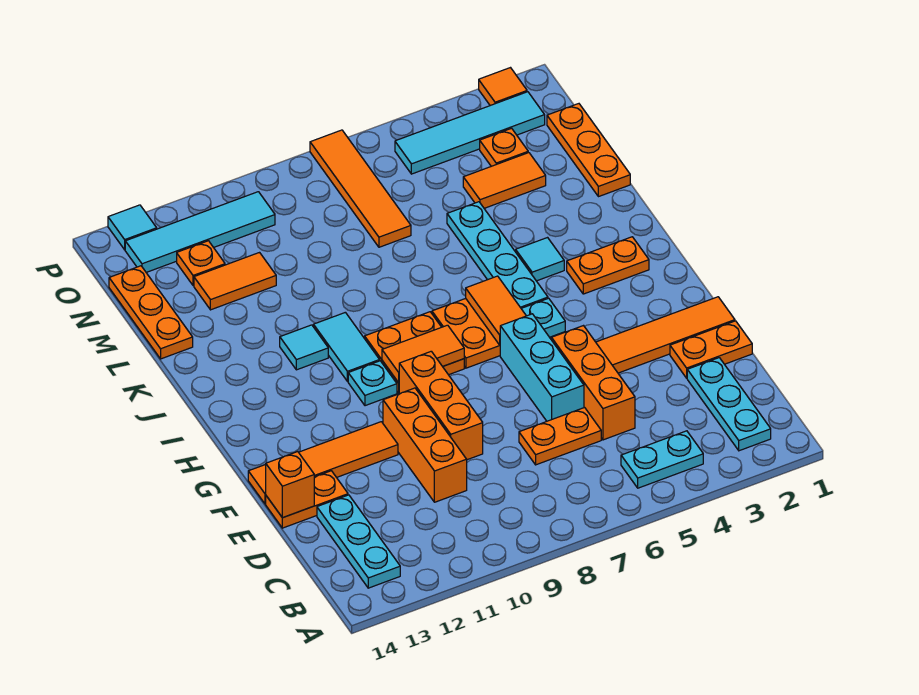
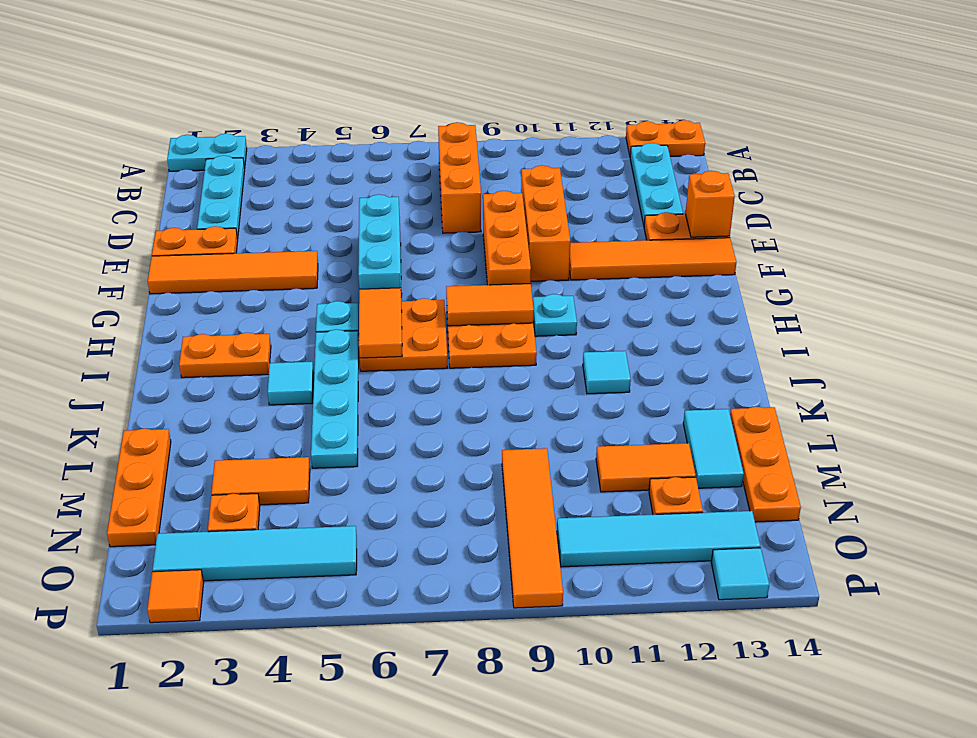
cyan plate B4:B5 level 1 -> cyan plate A1:A2 level 1
orange brick D5:F5 level 1 -> orange brick B8:D8 level 1
orange plate D6:D7 level 1 -> orange plate A13:A14 level 1
cyan tile I10:J10 level 1 -> cyan tile L13:M13 level 1
orange tile M7:P7 level 1 -> orange tile M9:P9 level 1

